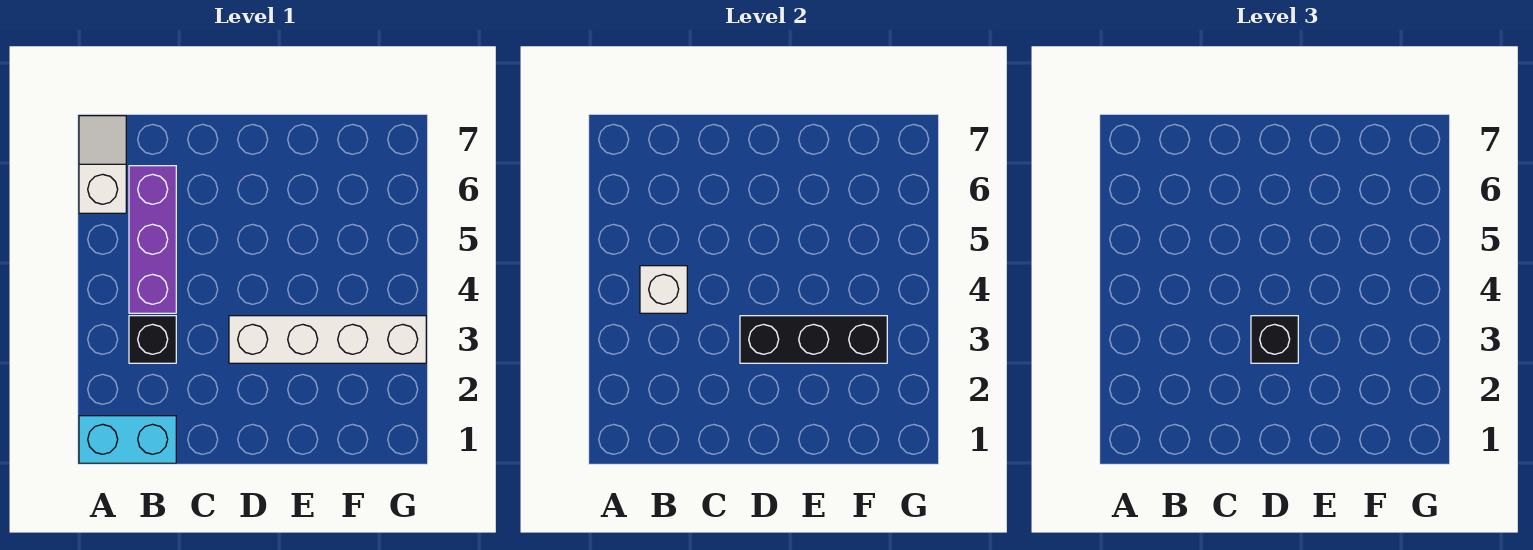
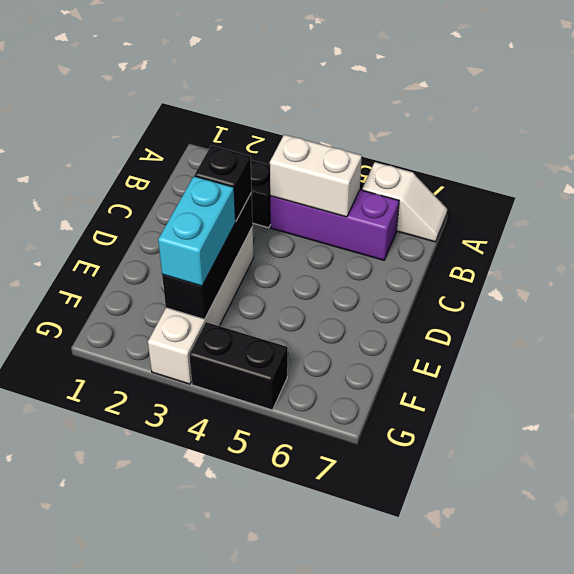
cyan brick A1:B1 level 1 -> cyan brick E3:F3 level 3
white brick B4 level 2 -> white brick B4:B5 level 2
none -> black brick G4:G5 level 1

